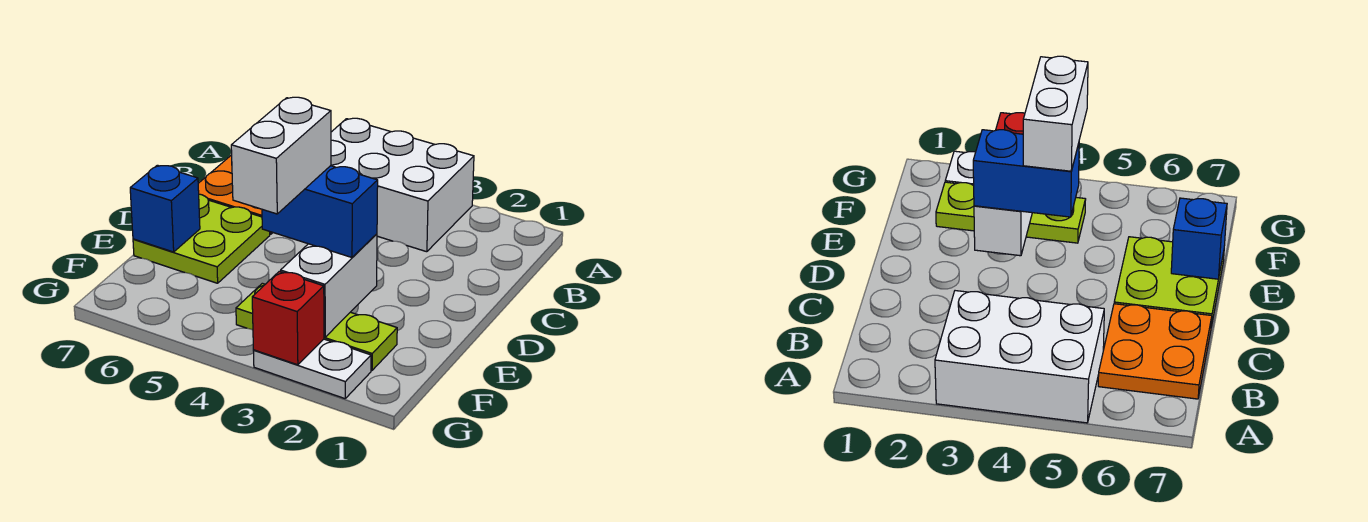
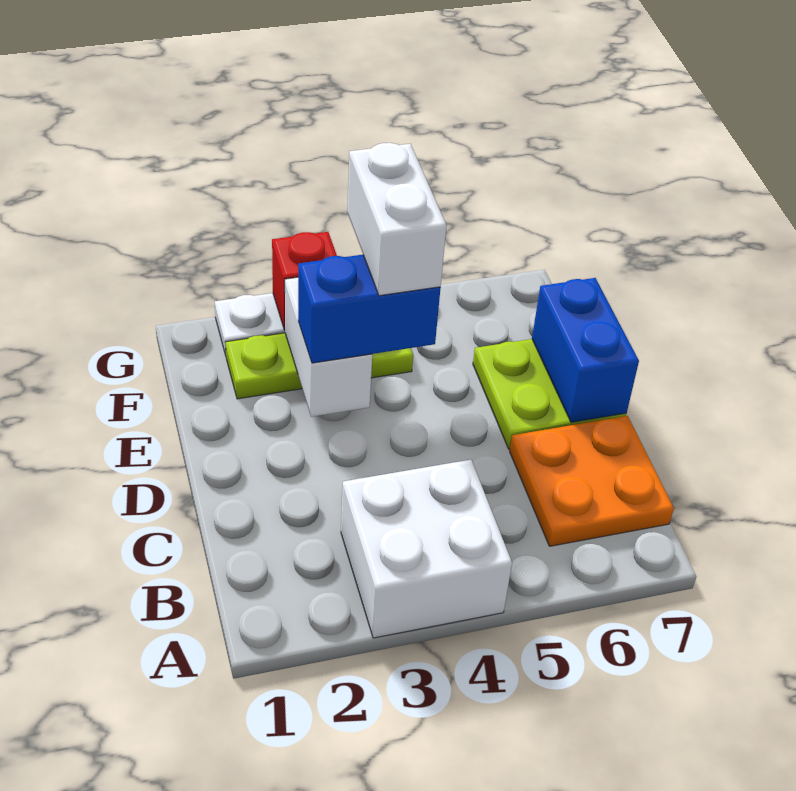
white brick A3:B5 level 1 -> white brick A3:B4 level 1
blue brick E7 level 2 -> blue brick D7:E7 level 2

